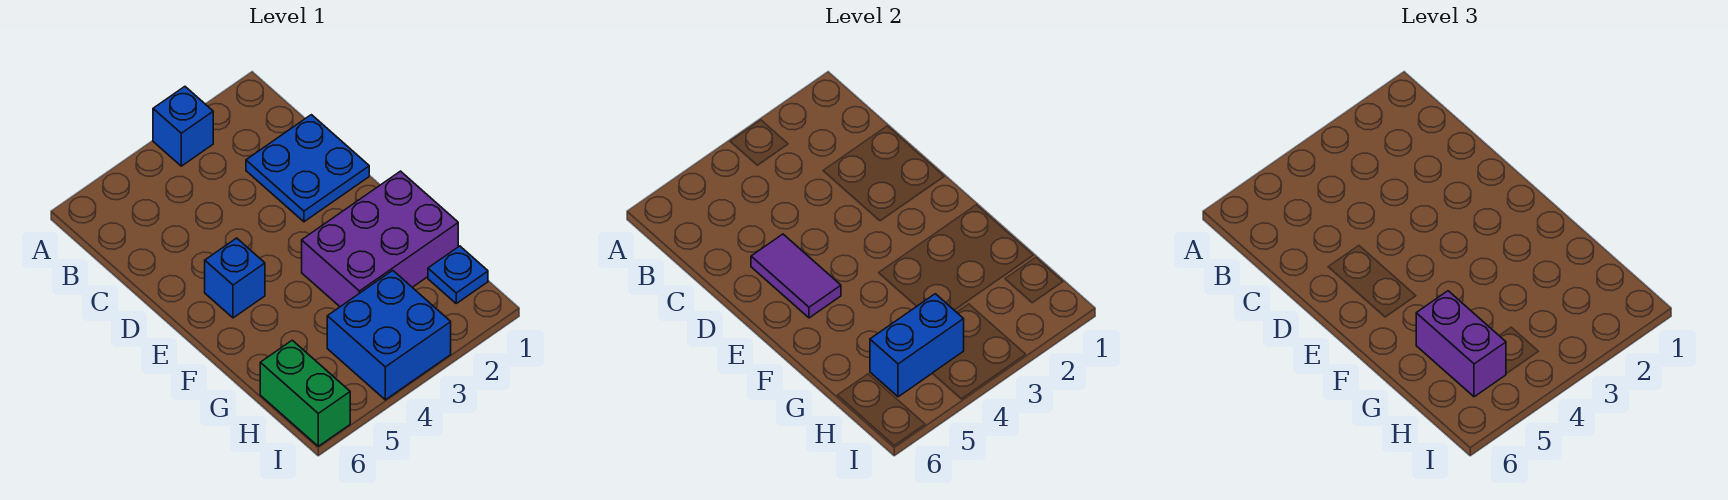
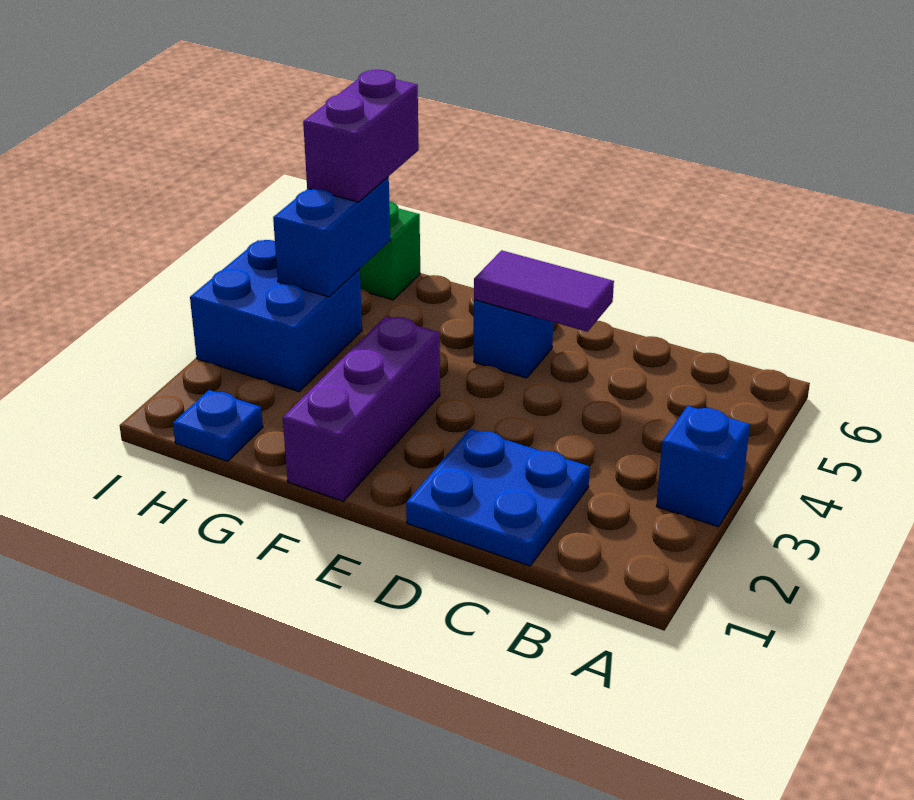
purple brick F1:G3 level 1 -> purple brick F1:F3 level 1
purple brick G5:H5 level 3 -> purple brick H5:H6 level 3

